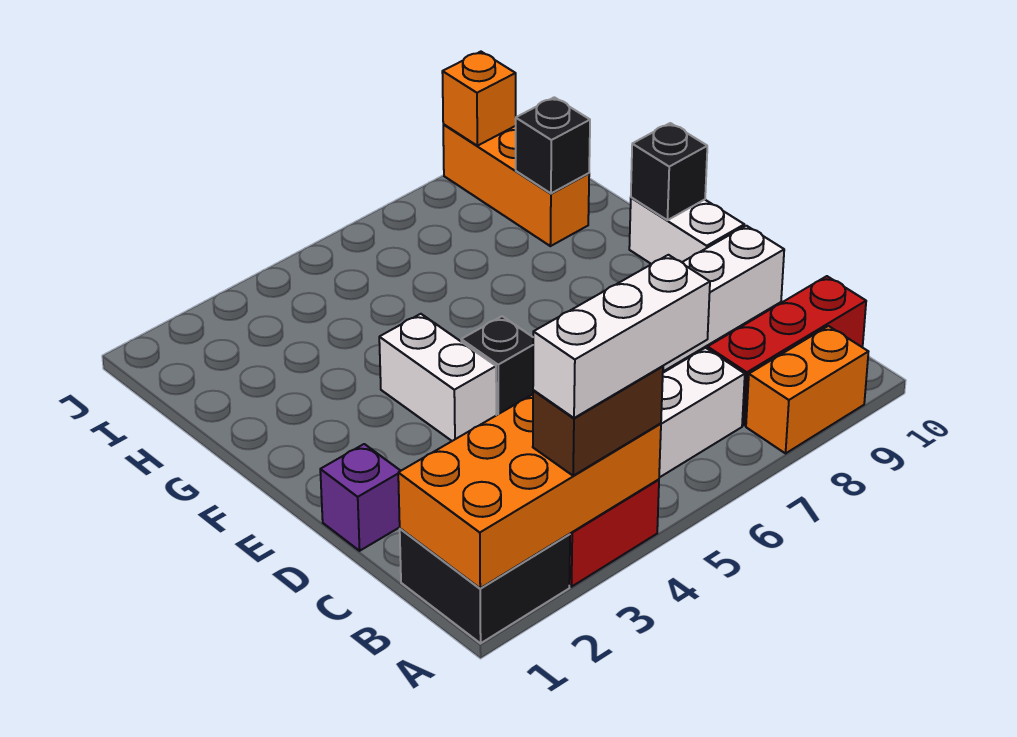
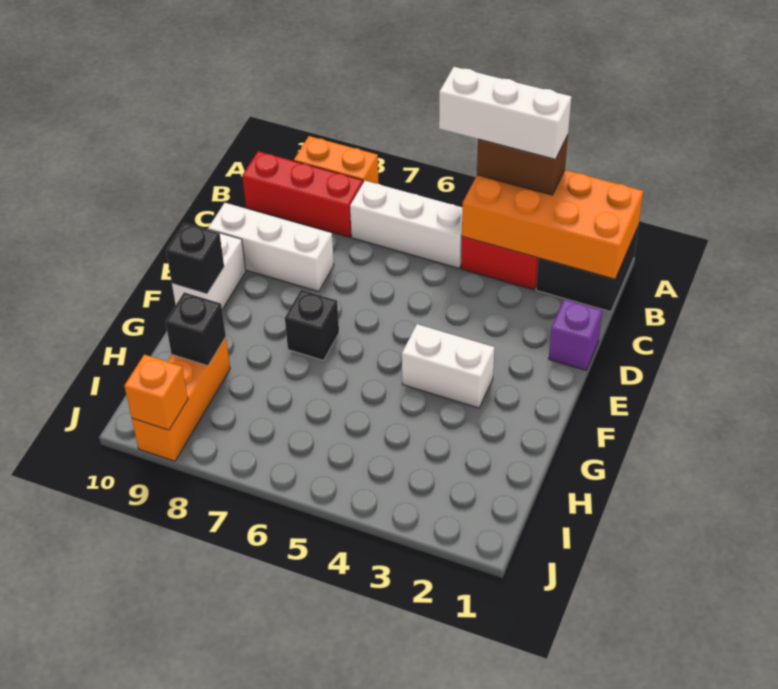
white brick E4:F4 level 1 -> white brick F3:F4 level 1
black brick E5 level 1 -> black brick F7 level 1

